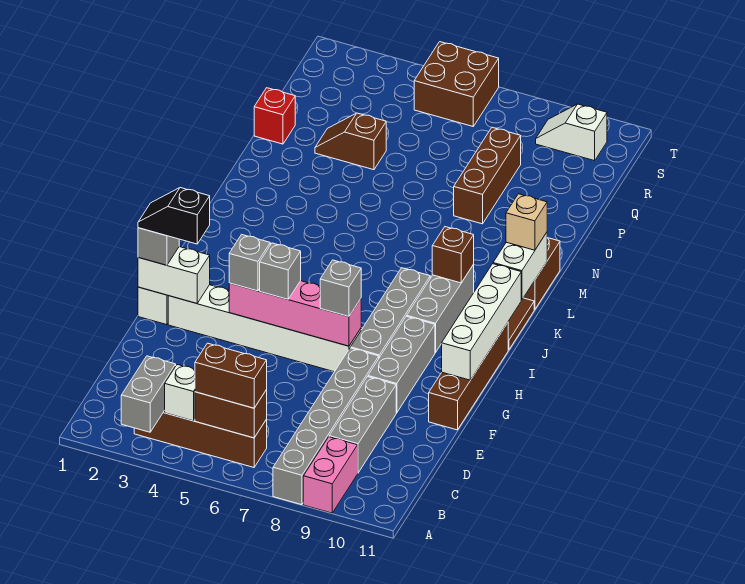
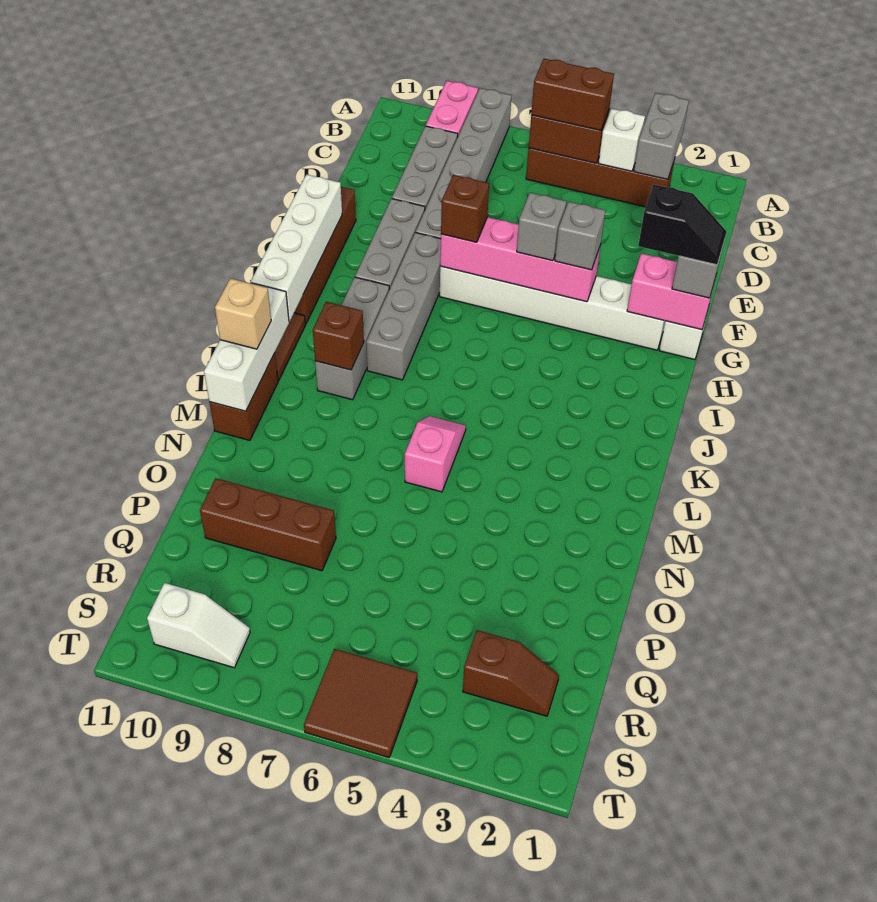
white brick G1:G2 level 2 -> pink brick G1:G2 level 2
grey brick G7 level 3 -> brown brick G7 level 3
white brick K11:L11 level 2 -> white brick K11:M11 level 2
none -> pink slope L6:M6 level 1 top M
brown brick O8:Q8 level 1 -> brown brick P8:P10 level 1
red brick P1 level 1 -> none
brown slope P3:P4 level 1 top 4 -> brown slope R2:R3 level 1 top 3
brown brick S5:T6 level 1 -> brown tile S5:T6 level 1

